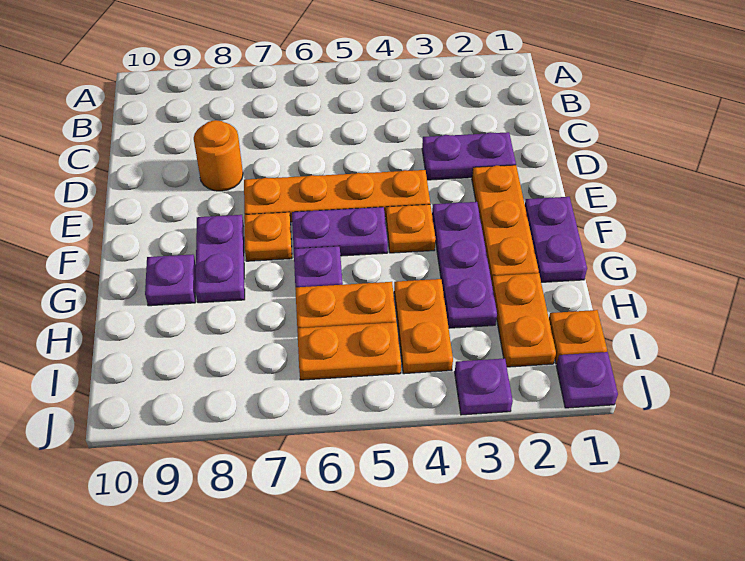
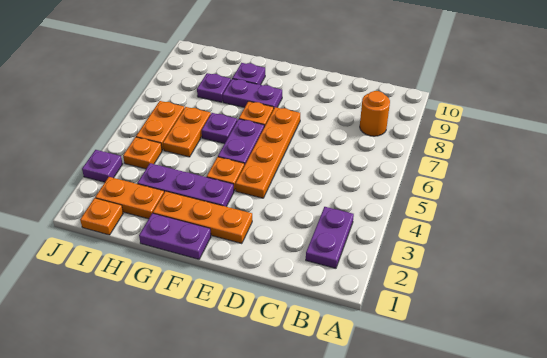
purple plate D2:D3 level 1 -> purple plate B2:B3 level 1
orange round brick D8 level 1 -> orange round brick B8 level 1
orange plate H4:I4 level 1 -> orange plate I4 level 1
purple plate J1 level 1 -> purple plate H8 level 1

